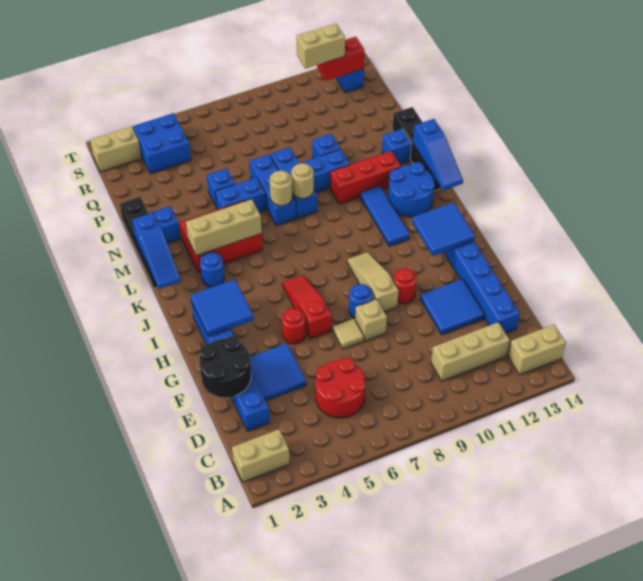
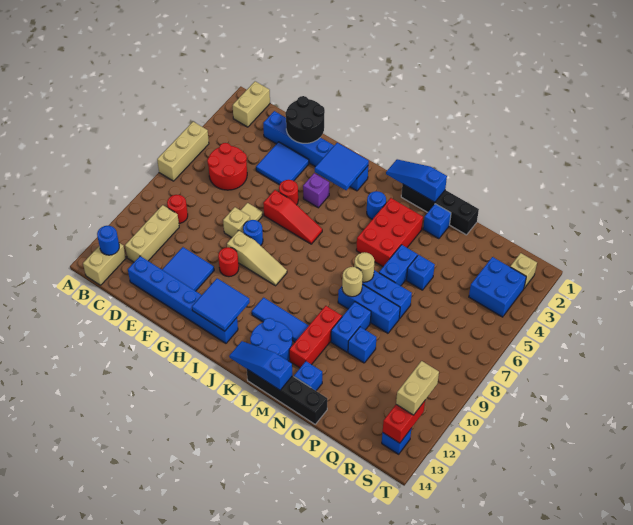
none -> blue round brick B13 level 2
none -> red round brick C9 level 1
none -> purple brick H4 level 1
tan brick L3:L5 level 2 -> tan brick A5:A7 level 1
tan brick S1:S2 level 1 -> tan brick S2 level 1

